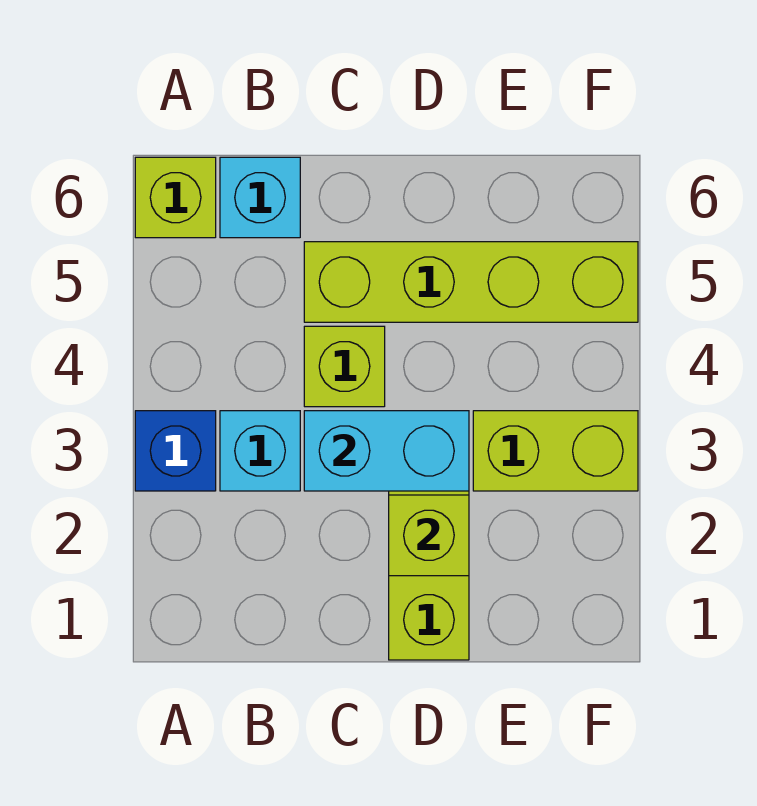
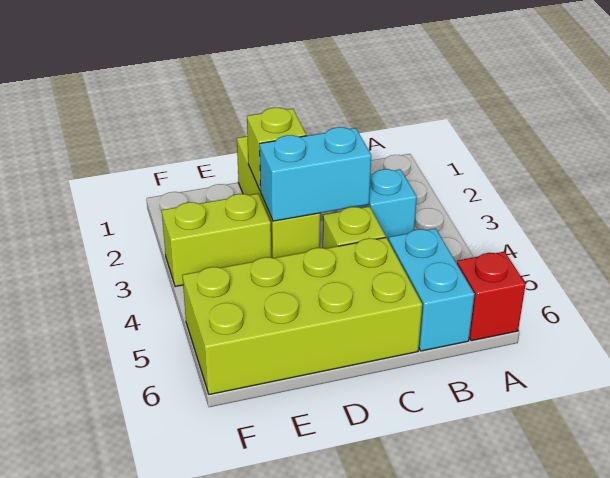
blue brick A3 level 1 -> none
lime brick A6 level 1 -> red brick A6 level 1
cyan brick B6 level 1 -> cyan brick B5:B6 level 1
lime brick C5:F5 level 1 -> lime brick C5:F6 level 1

